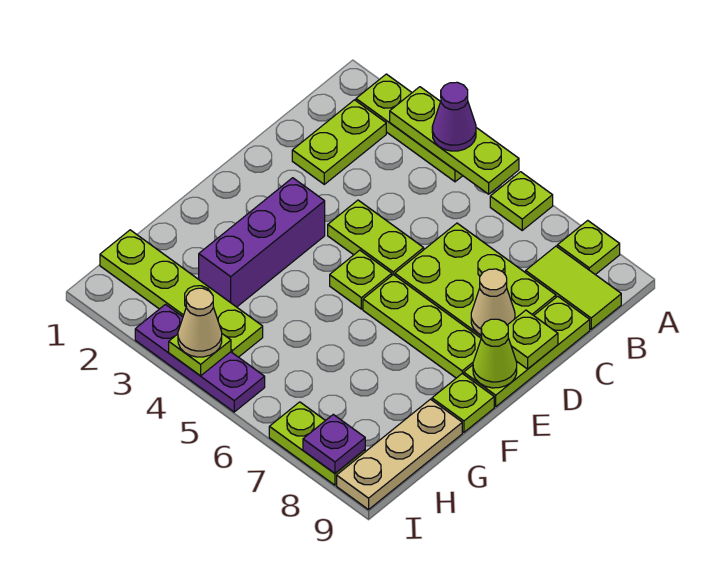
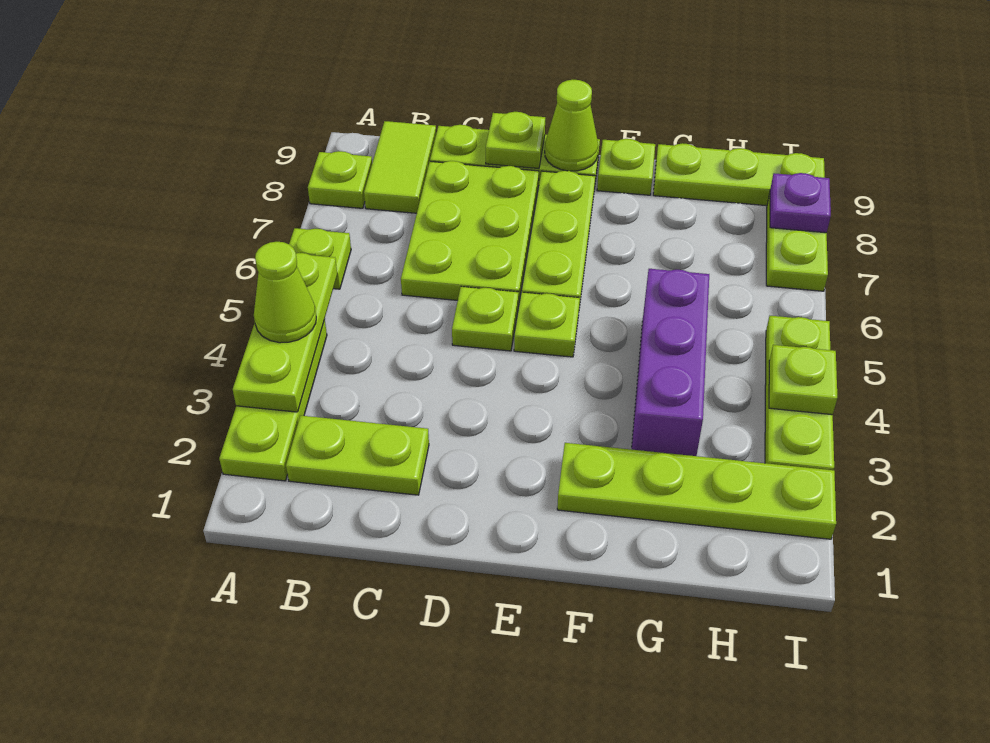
purple cone A4 level 3 -> lime cone A4 level 3
lime plate D4:D5 level 1 -> lime plate D5 level 1
tan cone D8 level 2 -> none
purple brick E3:G3 level 1 -> purple brick G3:G5 level 1
tan plate G9:I9 level 1 -> lime plate G9:I9 level 1
lime plate H1:H4 level 1 -> lime plate F2:I2 level 1
purple plate I3:I5 level 1 -> lime plate I3:I5 level 1
tan cone I4 level 3 -> none

